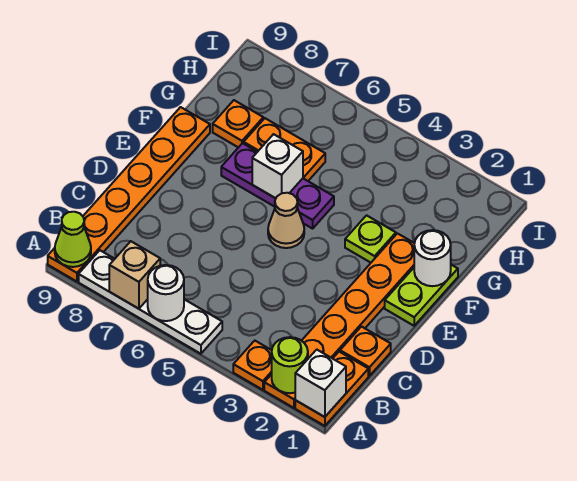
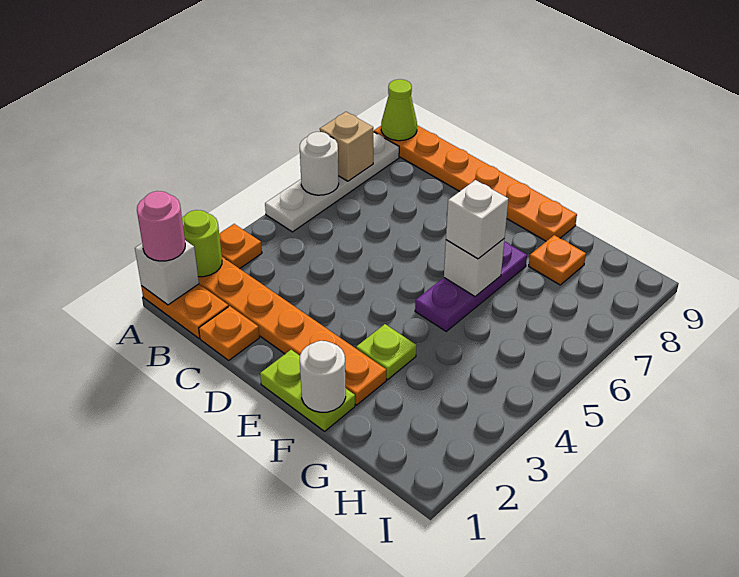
none -> pink round brick A1 level 3
tan cone E5 level 1 -> none
none -> white brick F6 level 3
orange plate G6:G7 level 1 -> none

